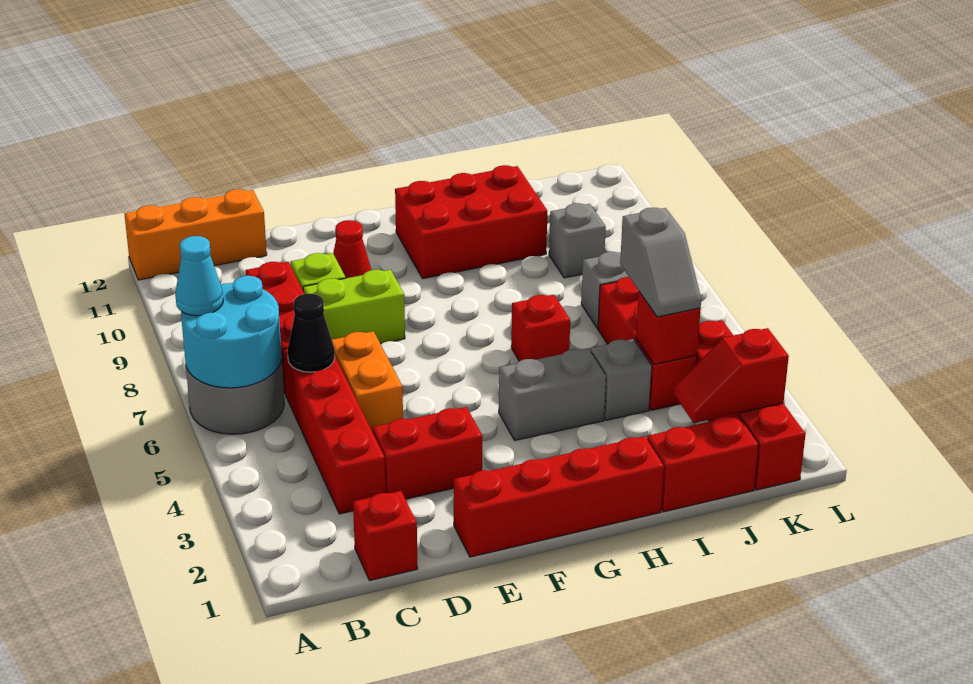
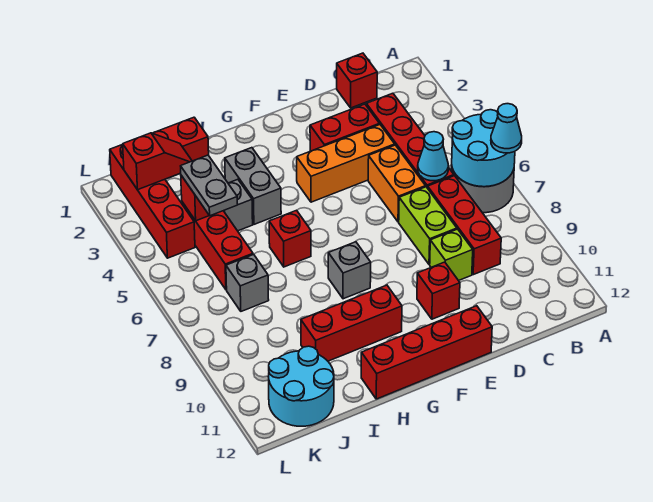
orange brick A12:C12 level 1 -> orange brick D4:F4 level 1
black cone C6 level 2 -> cyan cone C6 level 2
lime brick D8:E8 level 1 -> lime brick D7:D8 level 1
red brick E1:H1 level 1 -> red brick E12:H12 level 1
red cone E10 level 1 -> red brick E10 level 1
grey brick G4:H4 level 1 -> grey brick H3:H4 level 1
red brick G10:I11 level 1 -> red brick G10:I10 level 1
grey slope J4:J5 level 3 top 5 -> grey plate J4:J5 level 3
grey brick J9 level 1 -> grey brick G8 level 1
none -> cyan round brick J11:K12 level 1

